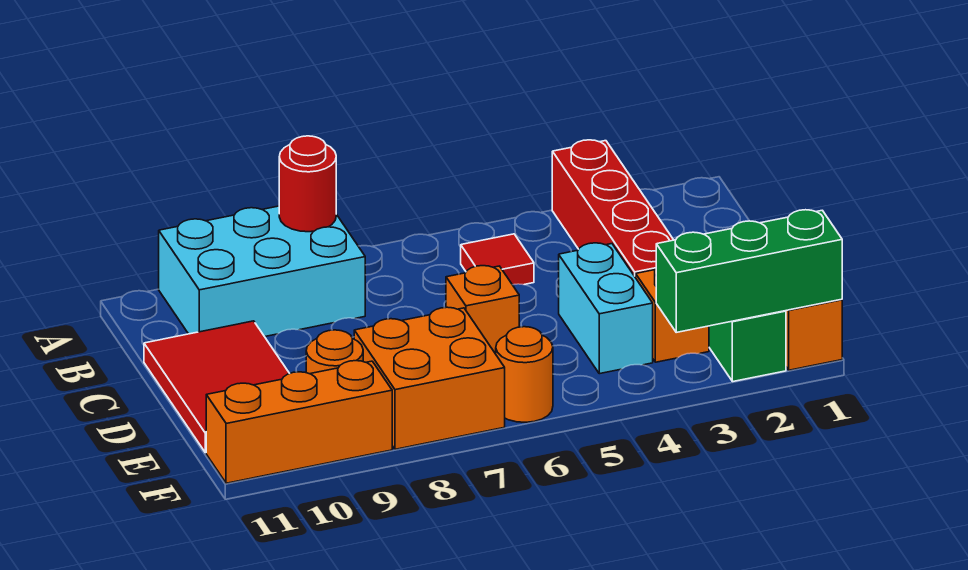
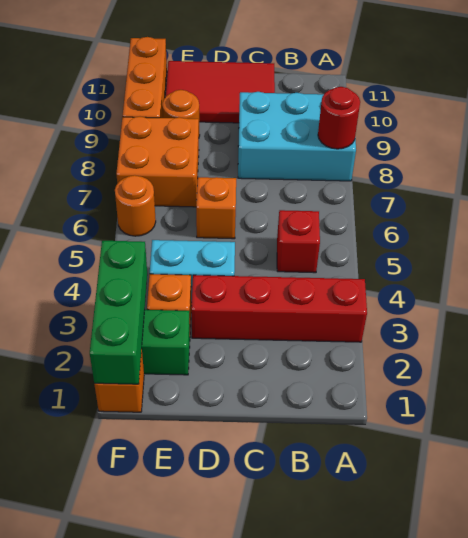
cyan brick A8:B10 level 1 -> cyan brick A8:C9 level 1
red tile B5 level 1 -> red brick B5 level 1

